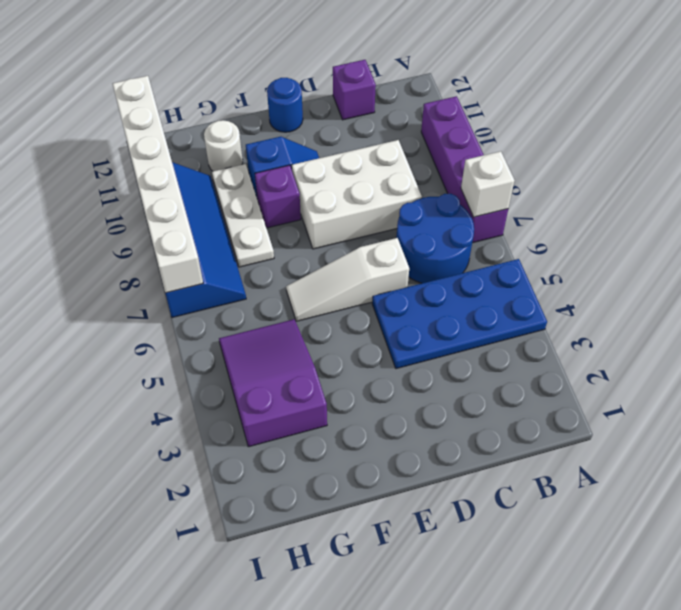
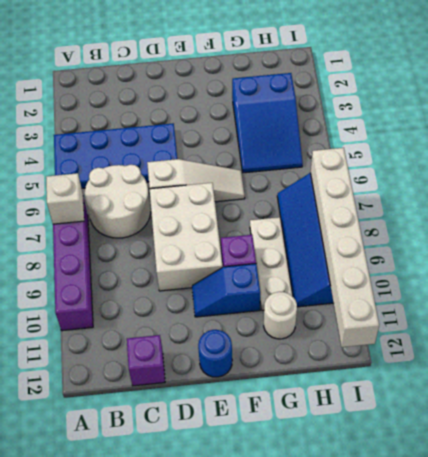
blue round brick B6:C7 level 1 -> white round brick B6:C7 level 1
white brick C8:E9 level 1 -> white brick D7:E9 level 1
purple slope G3:H5 level 1 top 3 -> blue slope G3:H5 level 1 top 3

